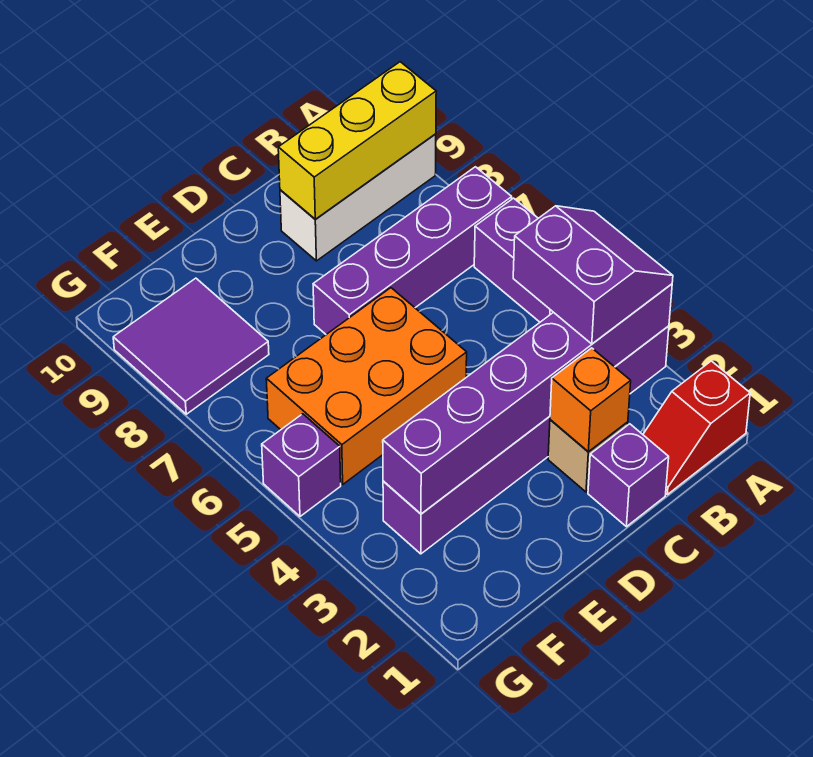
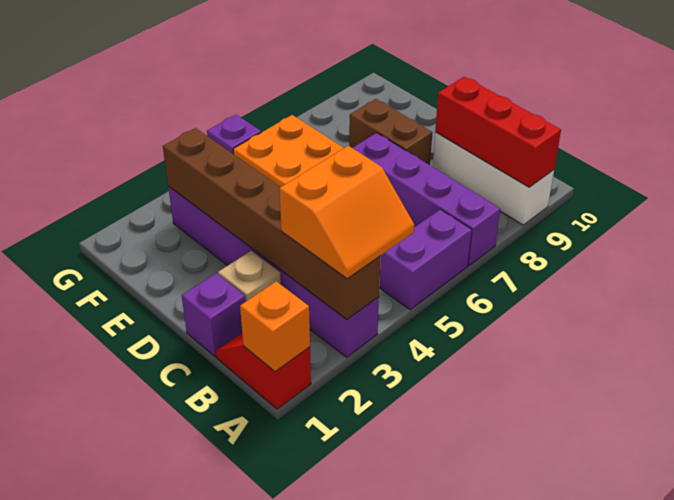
purple brick A3:F3 level 2 -> brown brick A3:F3 level 2
purple slope A3:B4 level 3 top B -> orange slope A3:B4 level 3 top B
yellow brick A9:C9 level 2 -> red brick A9:C9 level 2
orange brick C2 level 2 -> orange brick A1 level 2
none -> brown brick D8:E8 level 1
purple tile F8:G9 level 1 -> none

